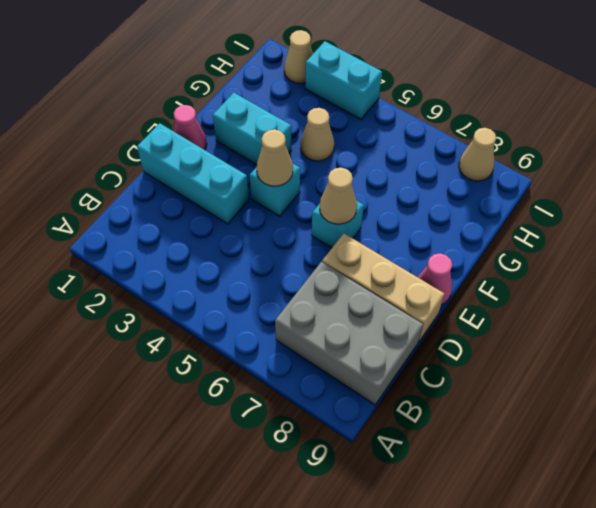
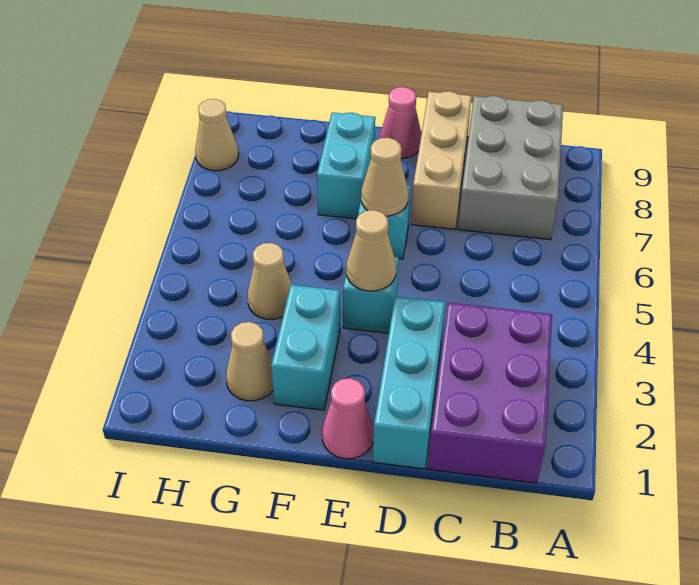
none -> purple brick B1:C3 level 1
tan cone I2 level 1 -> tan cone G2 level 1
cyan brick I3:I4 level 1 -> cyan brick F7:F8 level 1

